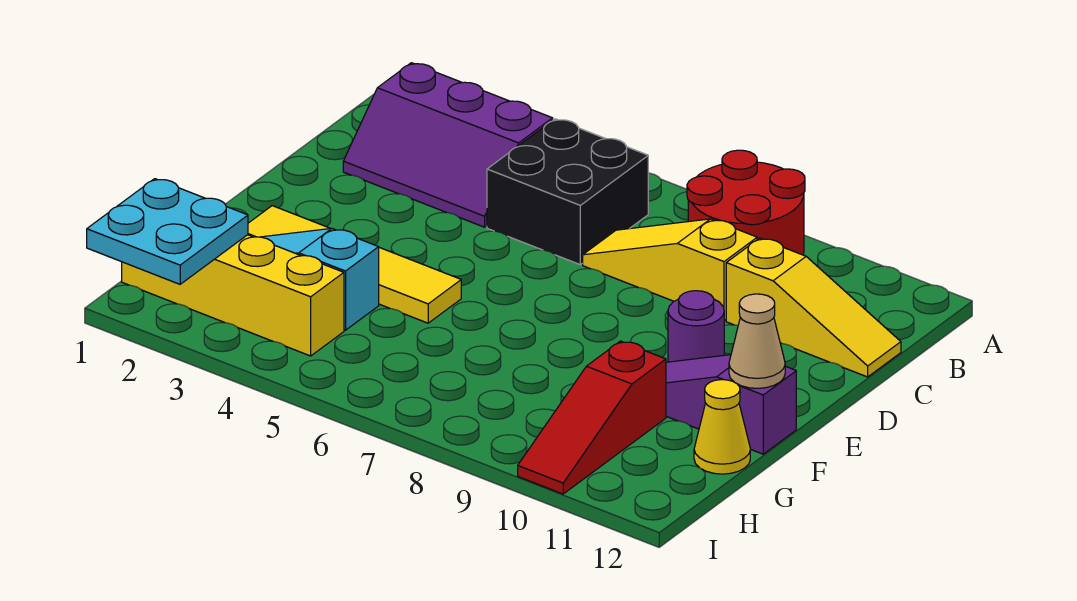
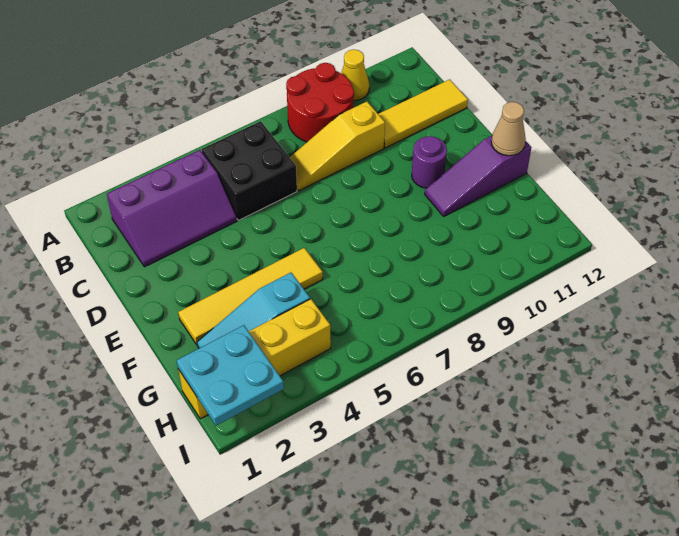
yellow slope C10:C12 level 1 top 10 -> yellow tile C10:C12 level 1
red slope G10:I10 level 1 top G -> none
yellow cone G12 level 1 -> yellow cone A10 level 1

